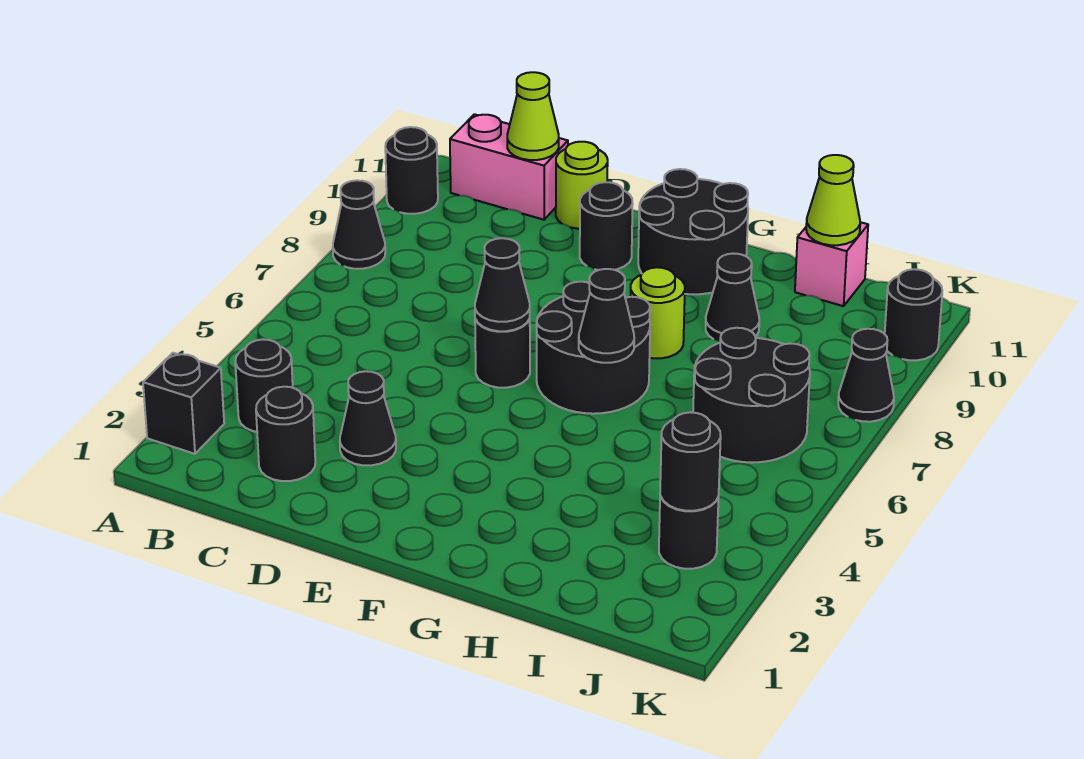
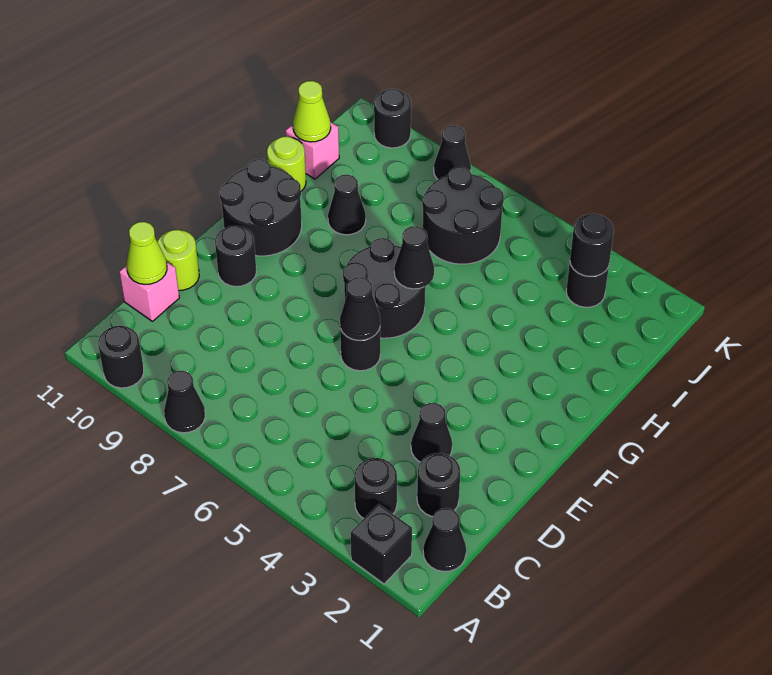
none -> black cone B1 level 1
pink brick B11:C11 level 1 -> pink brick C11 level 1
lime round brick G8 level 1 -> lime round brick H11 level 1

